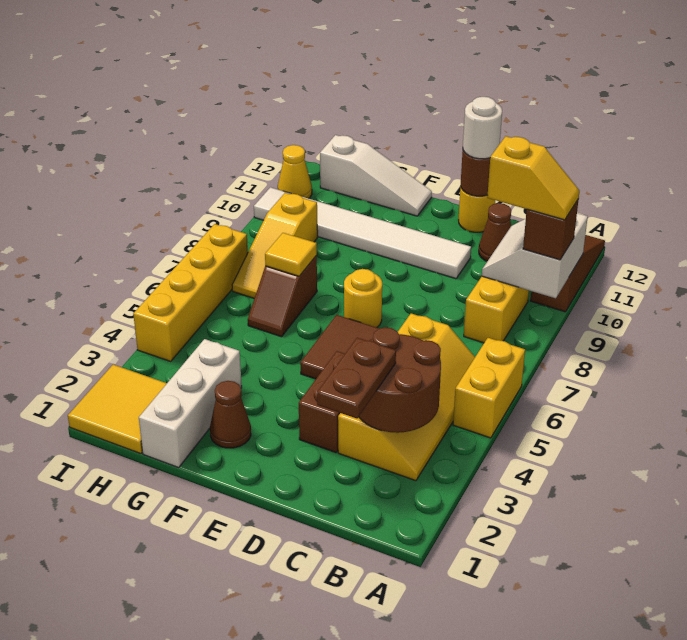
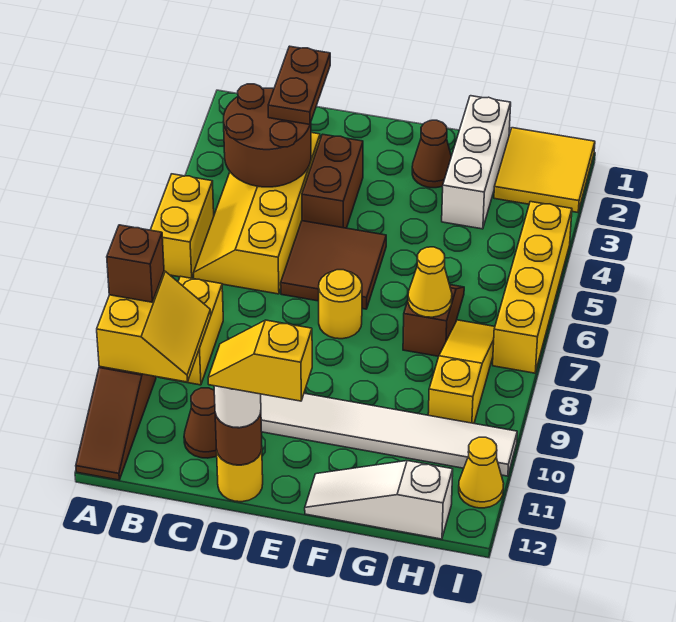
white slope A9:B10 level 2 top A -> yellow slope A9:B10 level 2 top A
yellow slope A9:B9 level 4 top B -> yellow slope D12:E12 level 4 top E
yellow tile G7 level 2 -> yellow cone G7 level 2

